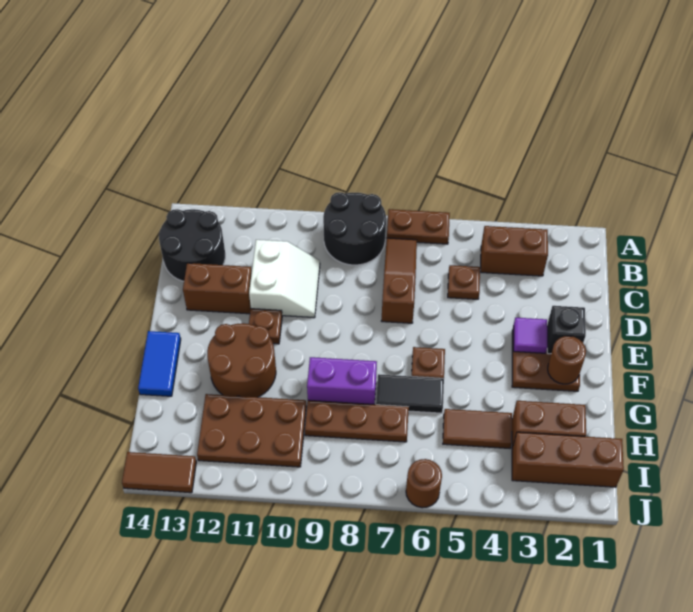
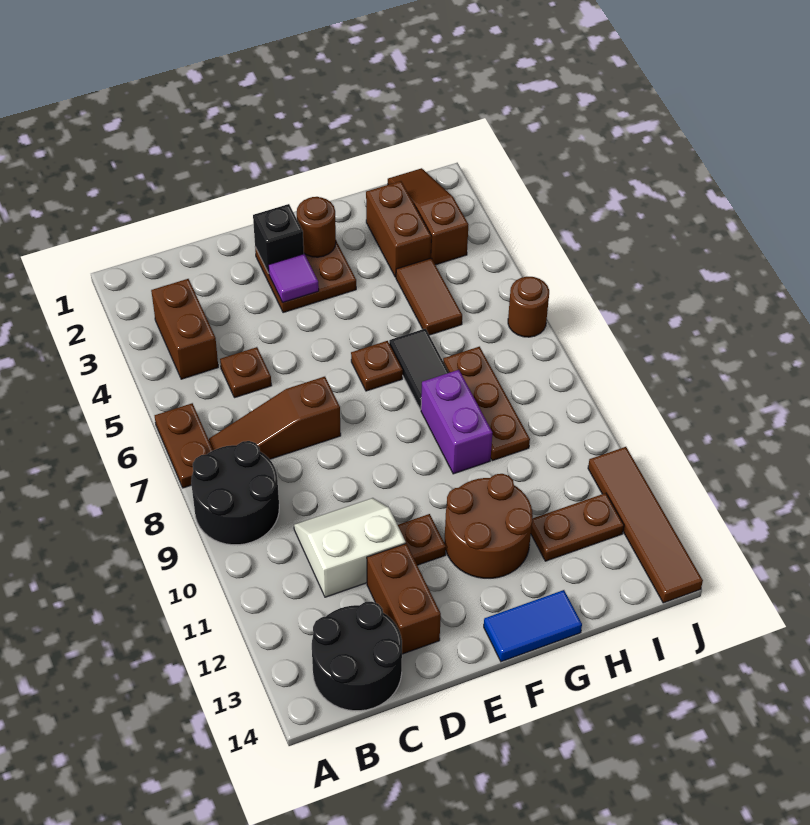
brown plate H10:I12 level 1 -> brown plate H12:I12 level 1
brown brick I1:I3 level 1 -> brown slope I1:I3 level 1 top 3
brown tile J13:J14 level 1 -> brown tile J11:J14 level 1

